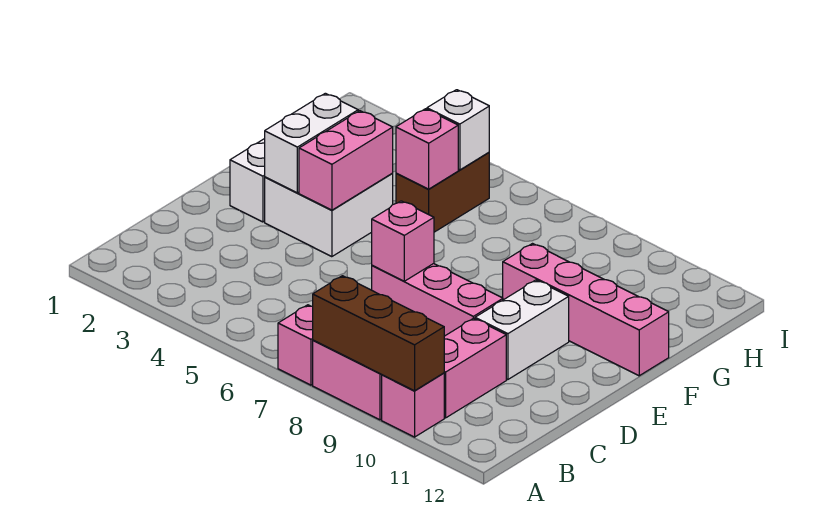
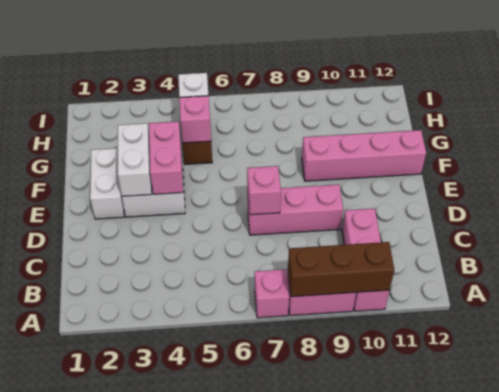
white brick D10:E10 level 1 -> none

